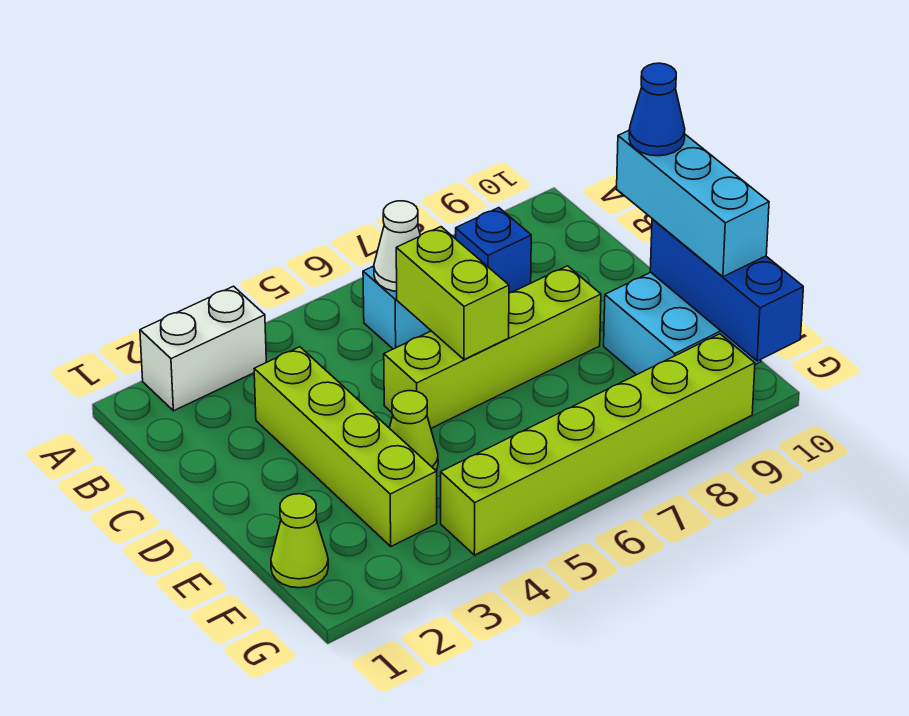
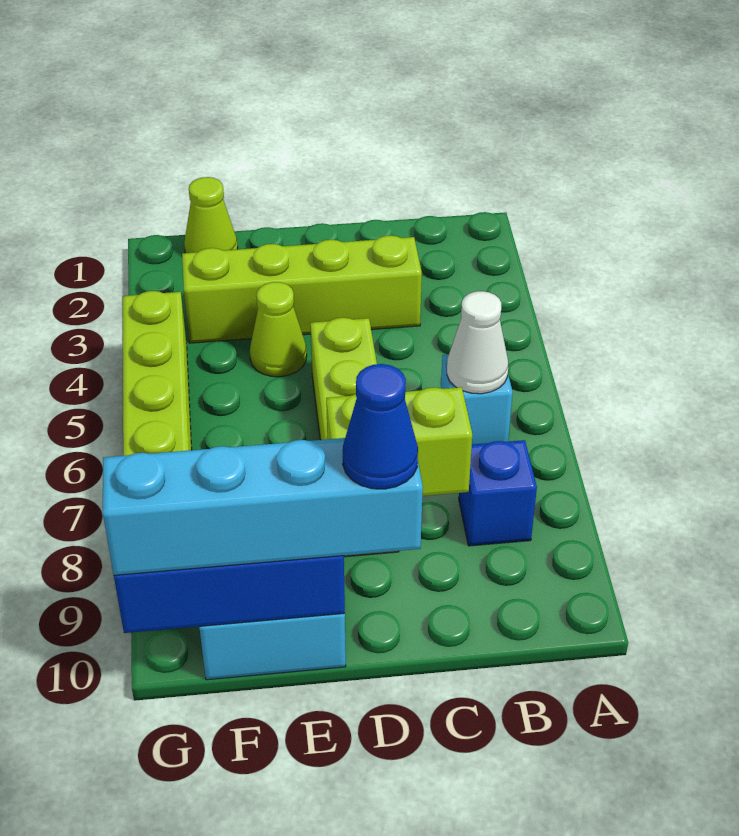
white brick A2:A3 level 1 -> none
lime brick C6:D6 level 2 -> lime brick C8:D8 level 2
cyan brick D10:F10 level 3 -> cyan brick D10:G10 level 3

